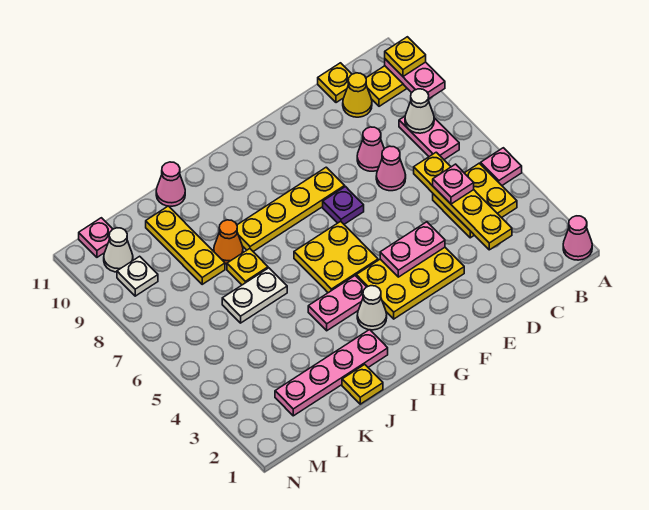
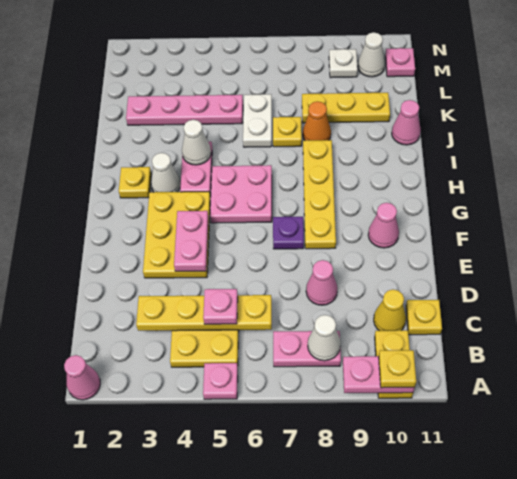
pink cone D7 level 1 -> pink cone F10 level 1
yellow plate G5:H6 level 1 -> pink plate G5:H6 level 1
pink plate I2:L2 level 1 -> pink plate K2:K5 level 1
none -> white cone I4 level 2
yellow plate J1 level 1 -> yellow plate H2 level 1

